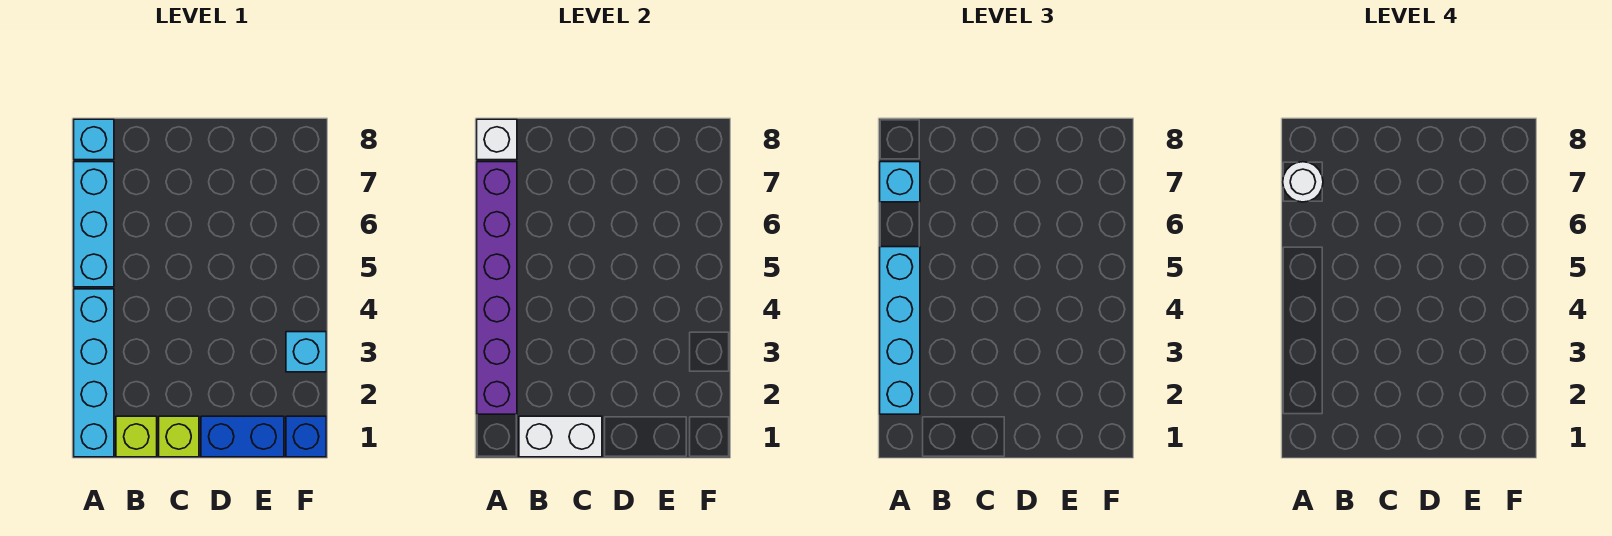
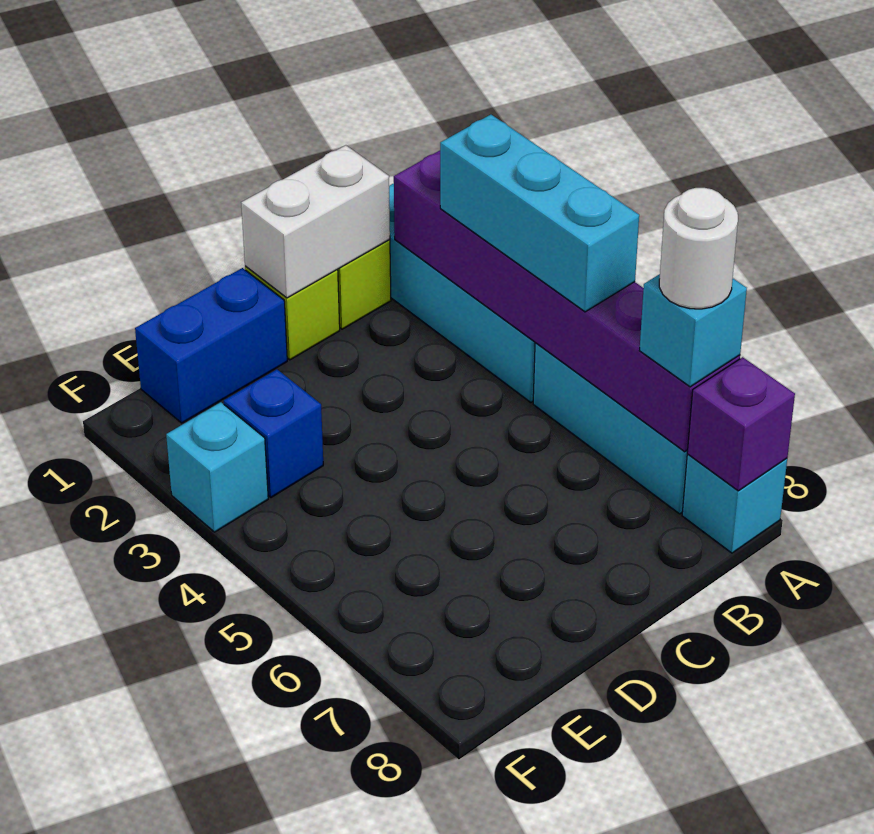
cyan brick A2:A5 level 3 -> cyan brick A3:A5 level 3
white brick A8 level 2 -> purple brick A8 level 2
blue brick F1 level 1 -> blue brick E3 level 1

